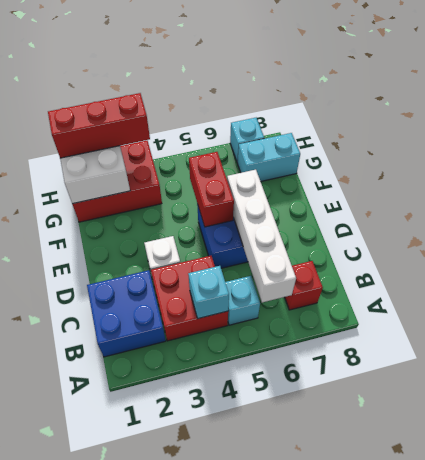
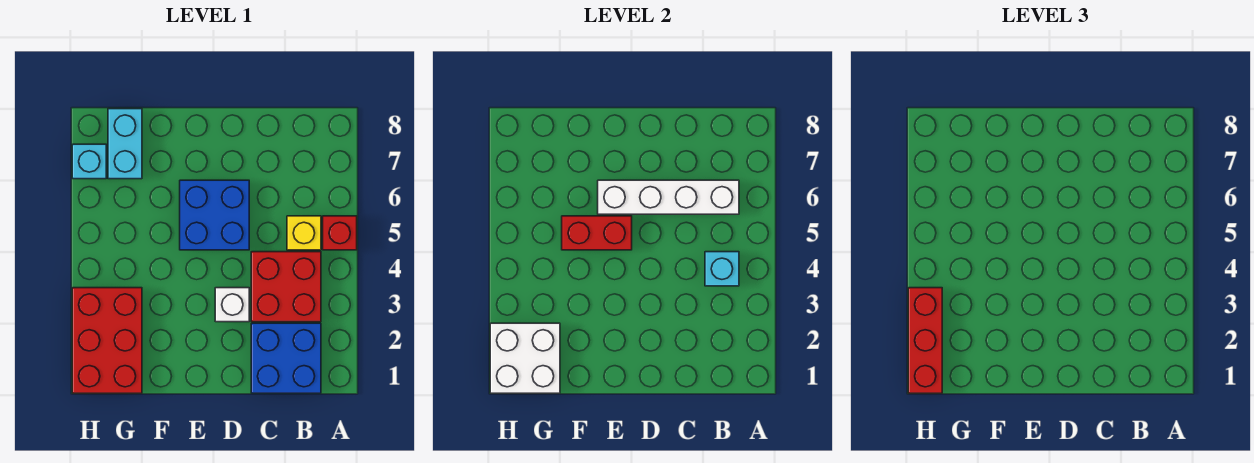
cyan brick B5 level 1 -> yellow brick B5 level 1
red brick B7 level 1 -> red brick A5 level 1

